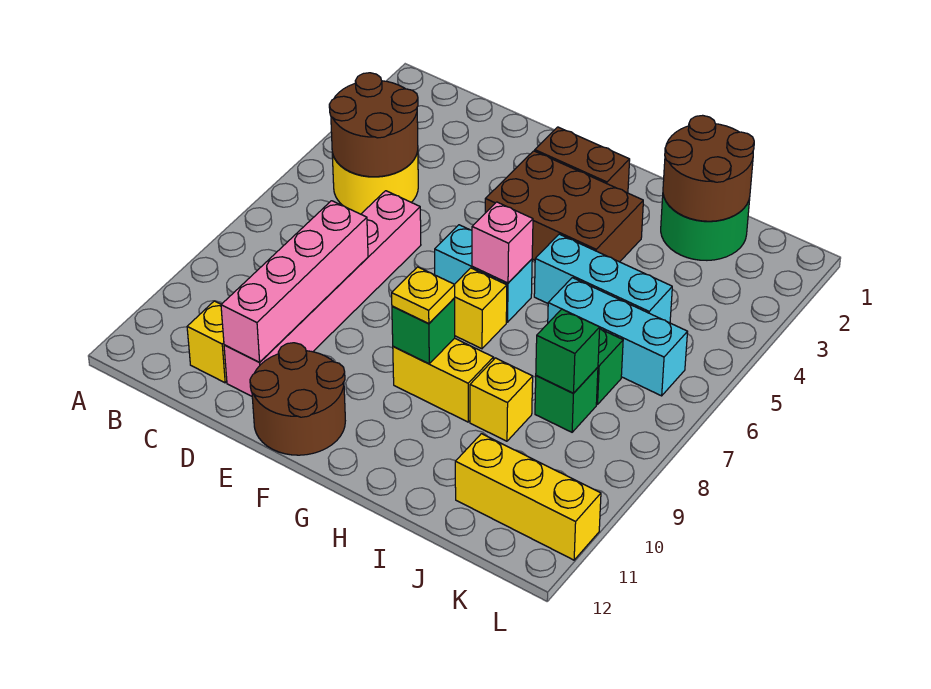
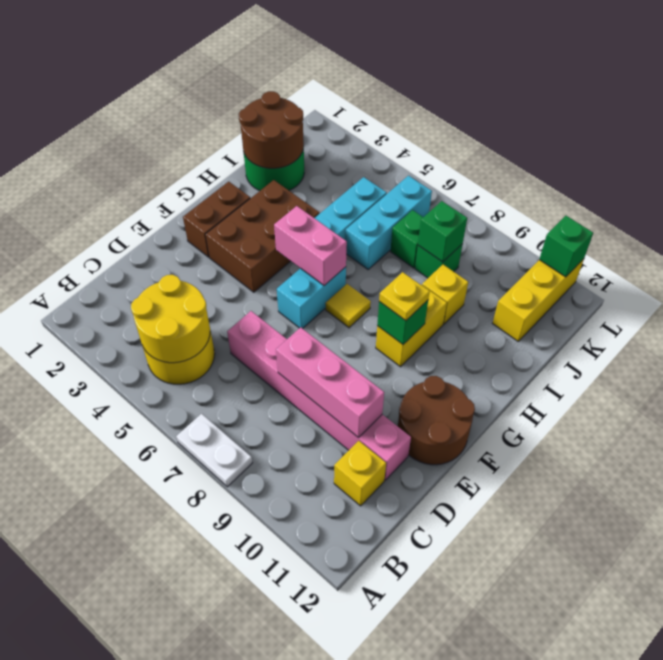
none -> white plate A7:A8 level 1
brown round brick B4:C5 level 2 -> yellow round brick B4:C5 level 2
pink brick D8:D11 level 2 -> pink brick D8:D10 level 2
pink brick G6 level 2 -> pink brick G5:G6 level 2
yellow brick G7 level 1 -> yellow tile G7 level 1
none -> green brick L11 level 2

